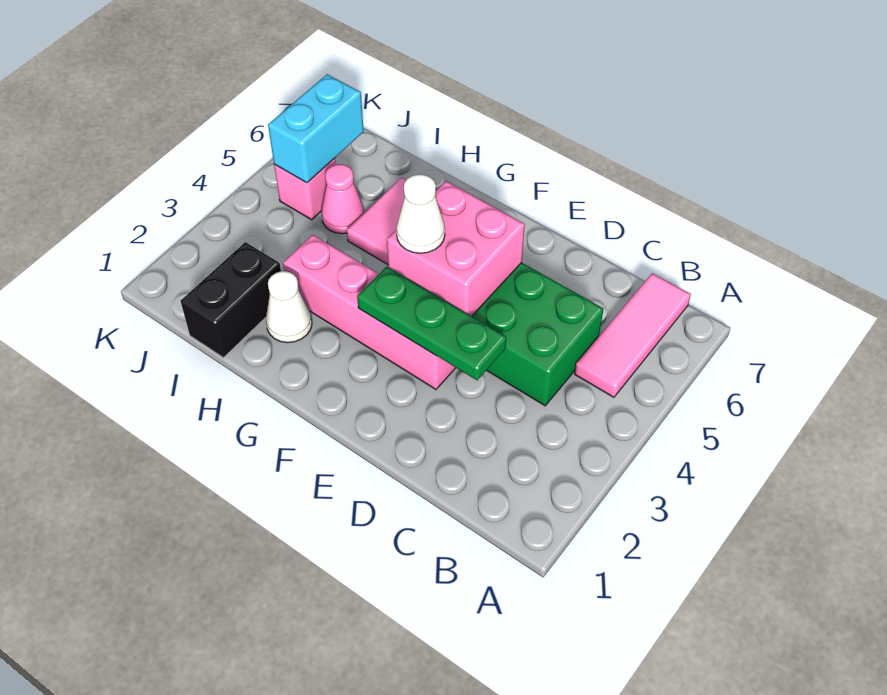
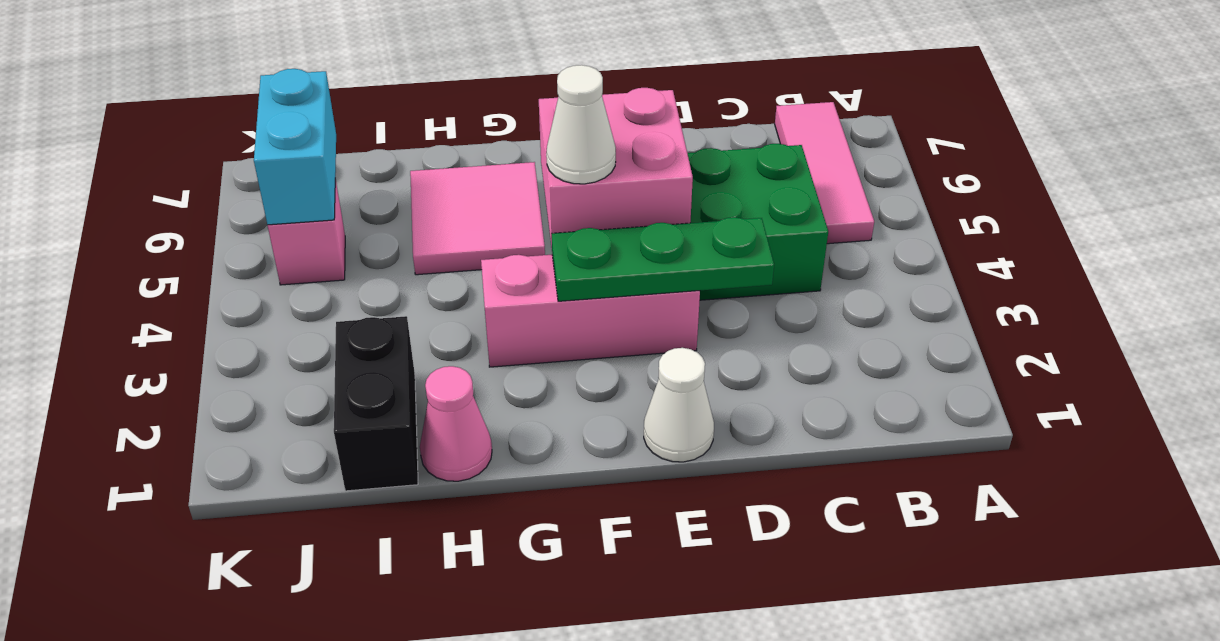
pink brick E3:H3 level 1 -> pink brick E3:G3 level 1
white cone H2 level 1 -> white cone E1 level 1
pink cone I5 level 1 -> pink cone H1 level 1

